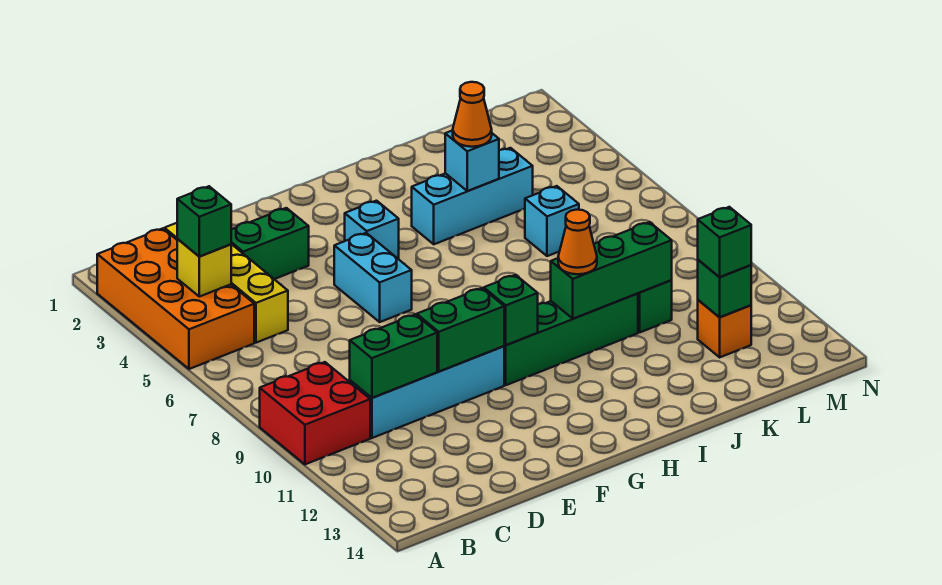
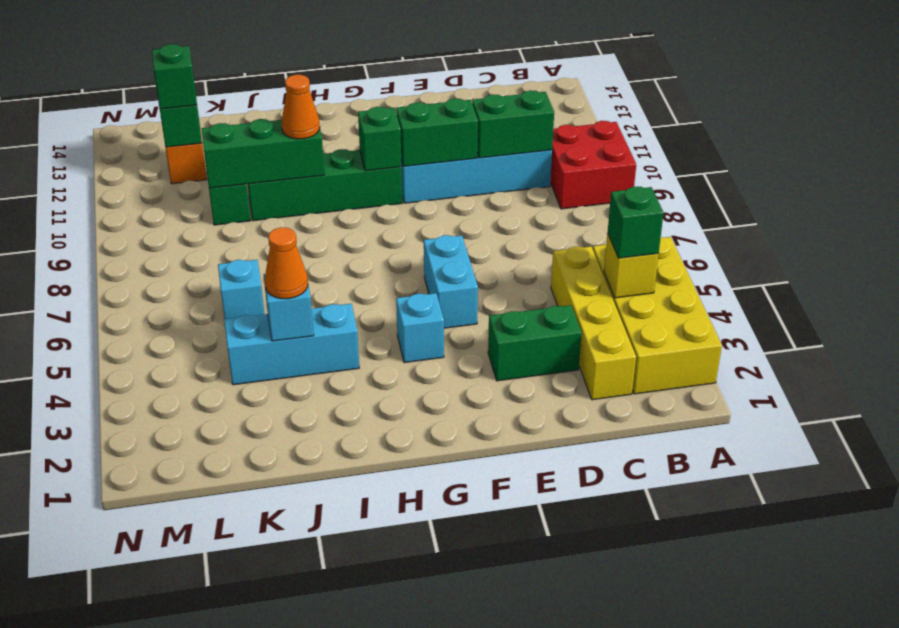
orange brick A2:B5 level 1 -> yellow brick A2:B5 level 1

